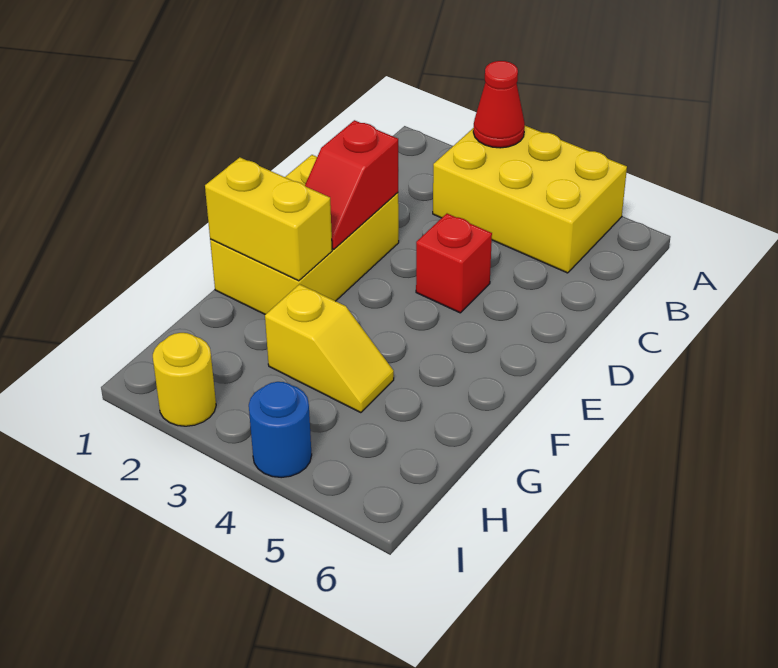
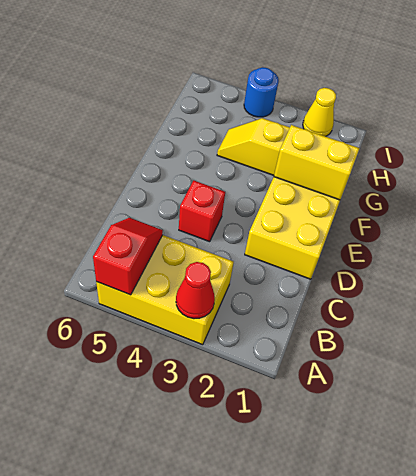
red slope D2:E2 level 2 top D -> red slope A5:B5 level 2 top A
yellow round brick I2 level 1 -> yellow cone I2 level 1

